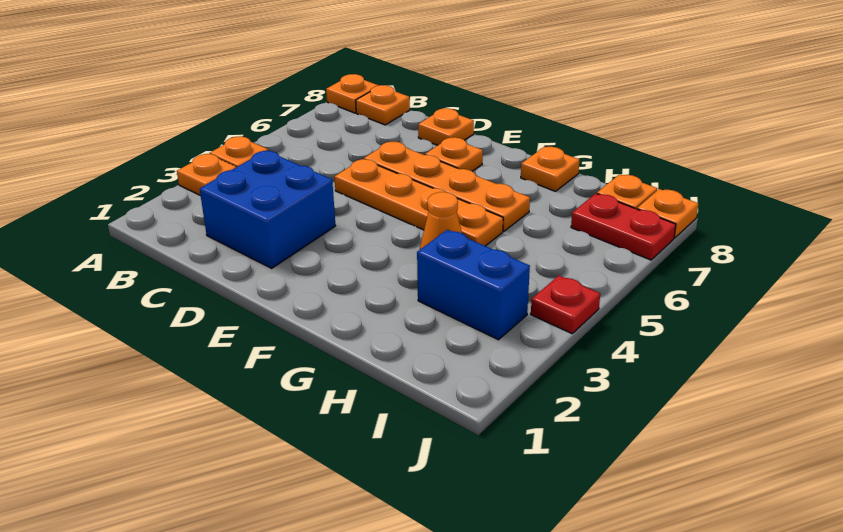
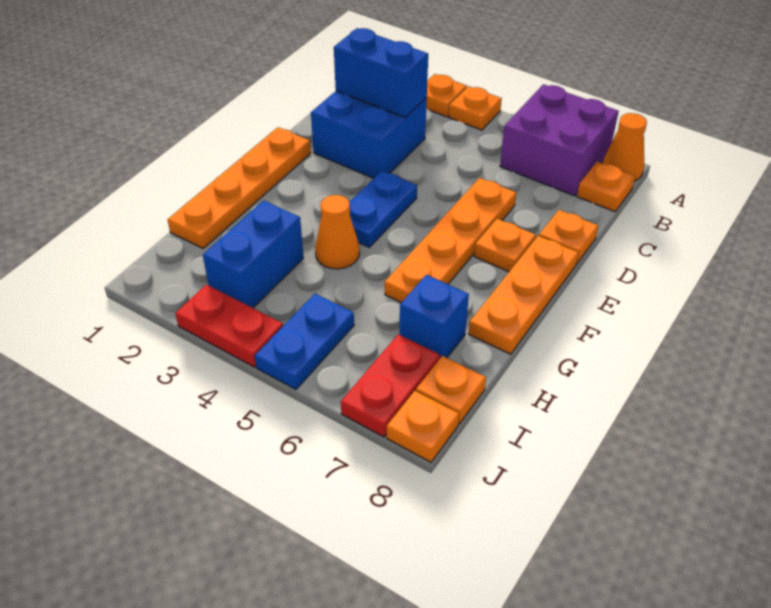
none -> purple brick A6:B7 level 1
orange plate A8 level 1 -> orange cone A8 level 1
none -> blue brick C2:C3 level 2
orange plate D5:G5 level 1 -> orange plate E1:H1 level 1
none -> blue plate E4:F4 level 1
orange plate G8 level 1 -> orange plate E8:G8 level 1
none -> blue brick H7 level 1
none -> blue plate I5:J5 level 1
red plate J4 level 1 -> red plate J3:J4 level 1

